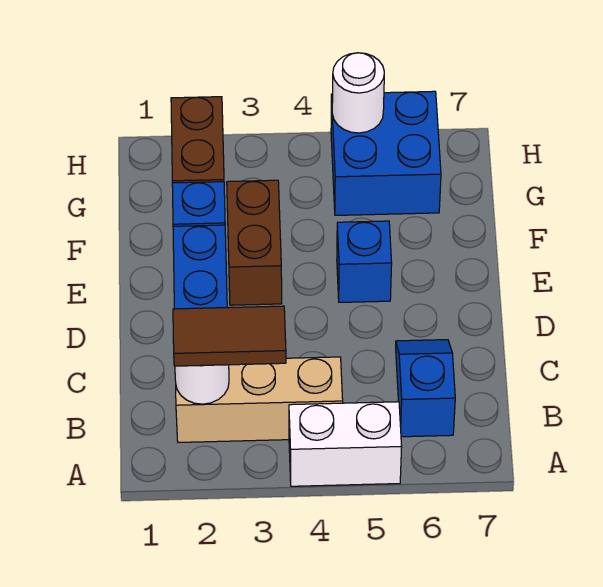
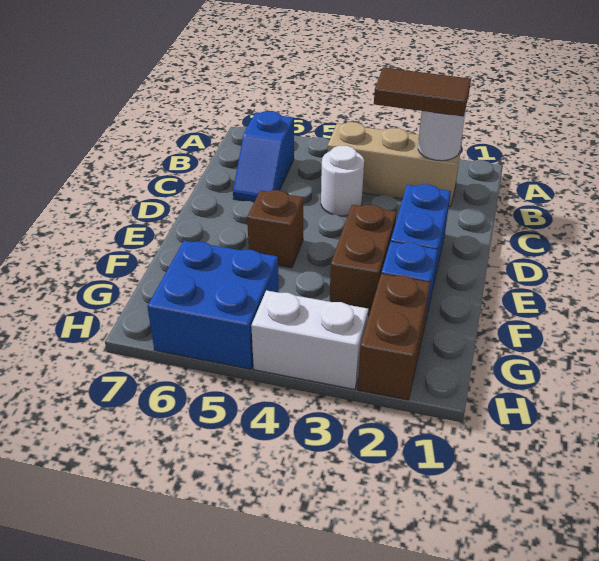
white brick A4:A5 level 1 -> white brick H3:H4 level 1
blue brick E5 level 1 -> brown brick E5 level 1
white round brick H5 level 2 -> white round brick C4 level 1

